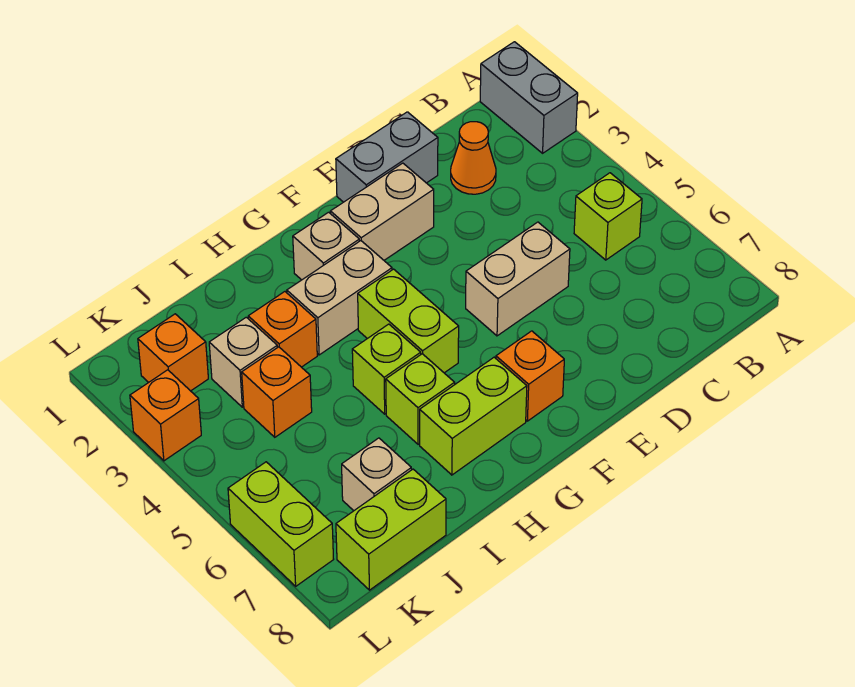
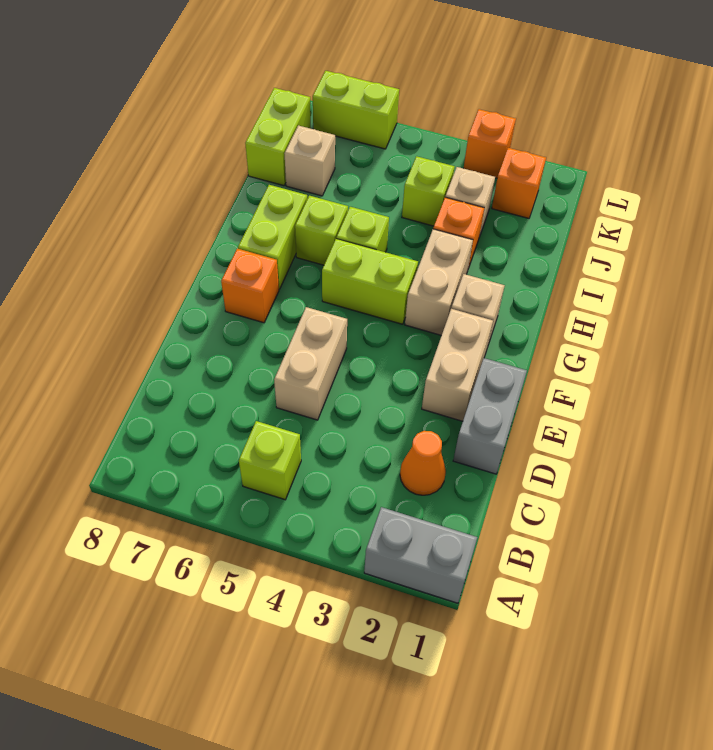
orange brick J4 level 1 -> lime brick J4 level 1

